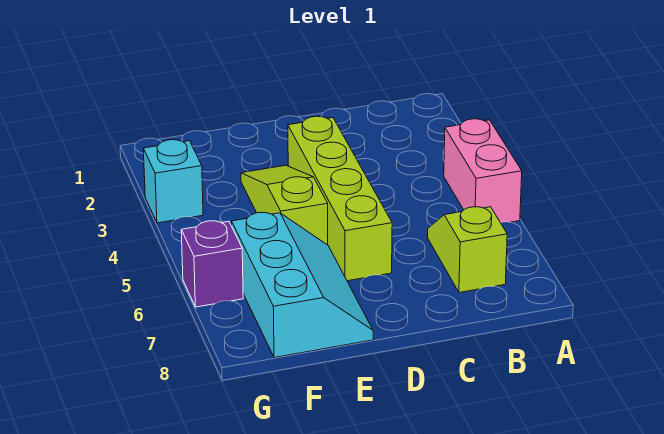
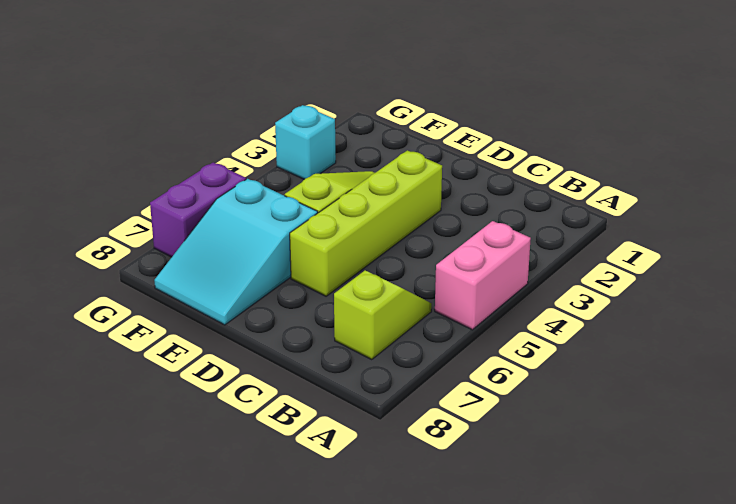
cyan slope E6:F8 level 1 top F -> cyan slope E6:F8 level 1 top 6
purple brick G6 level 1 -> purple brick G6:G7 level 1

